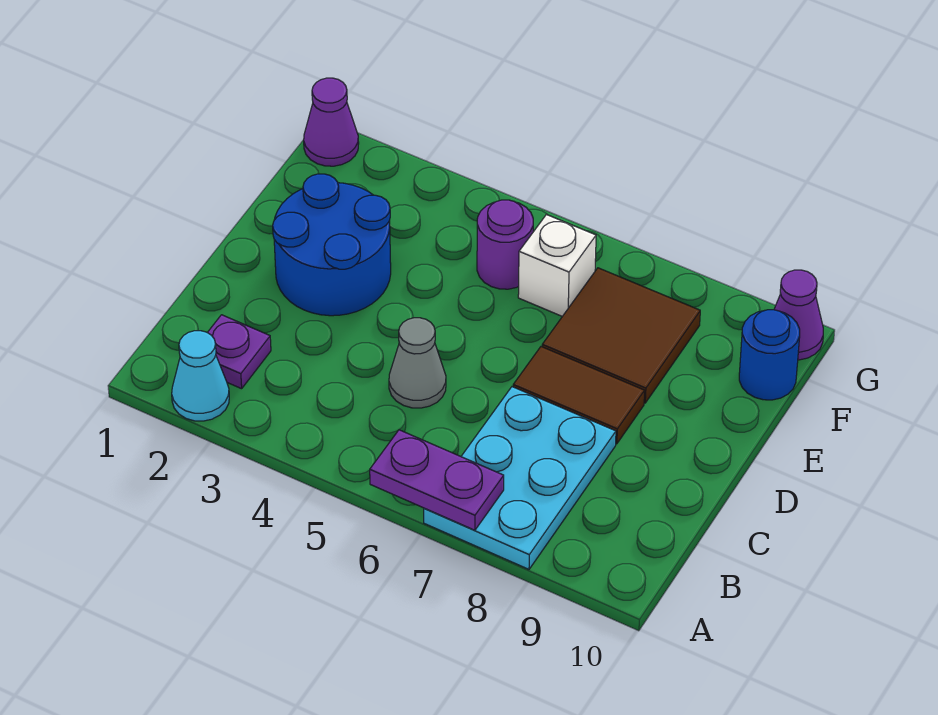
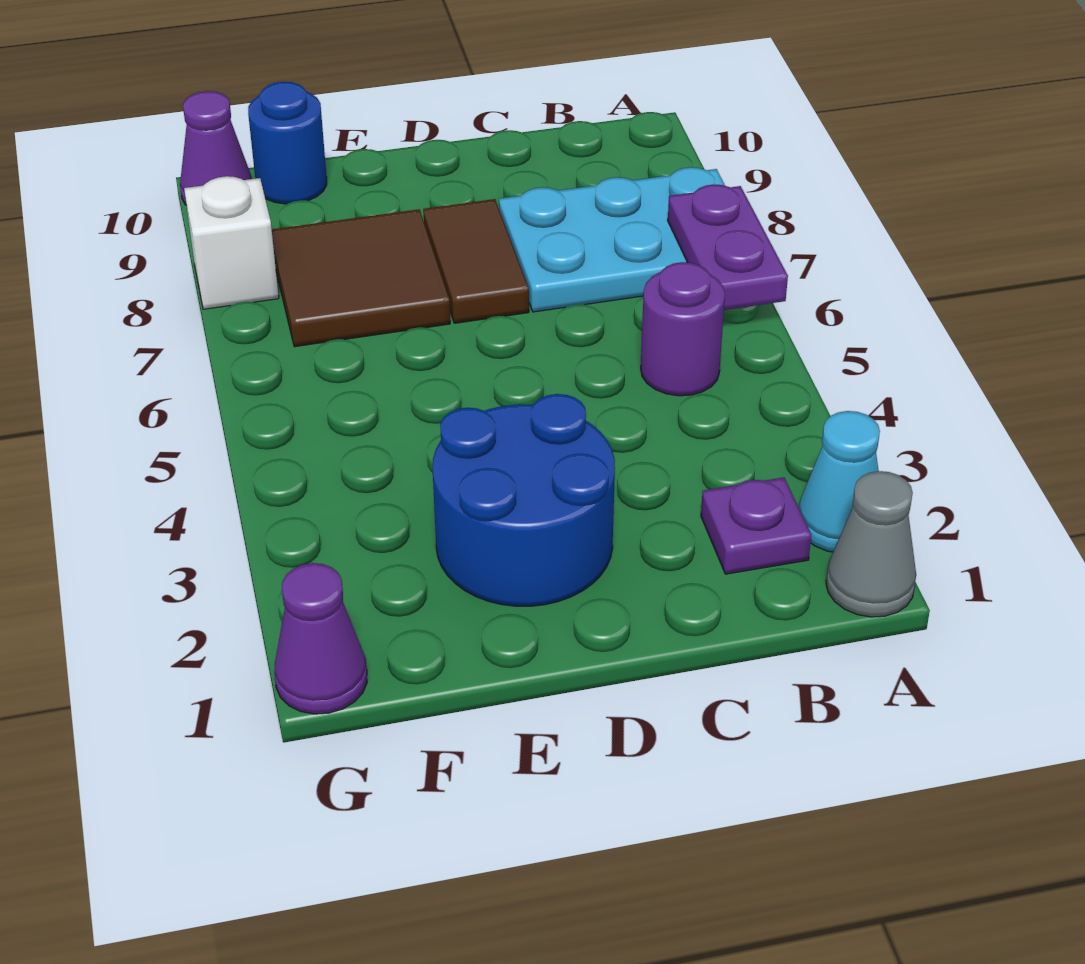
grey cone C5 level 1 -> grey cone A1 level 1
purple round brick F5 level 1 -> purple round brick B5 level 1
white brick F6 level 1 -> white brick G8 level 1

